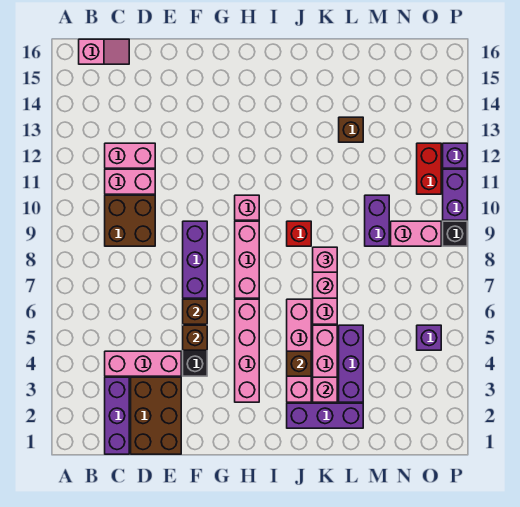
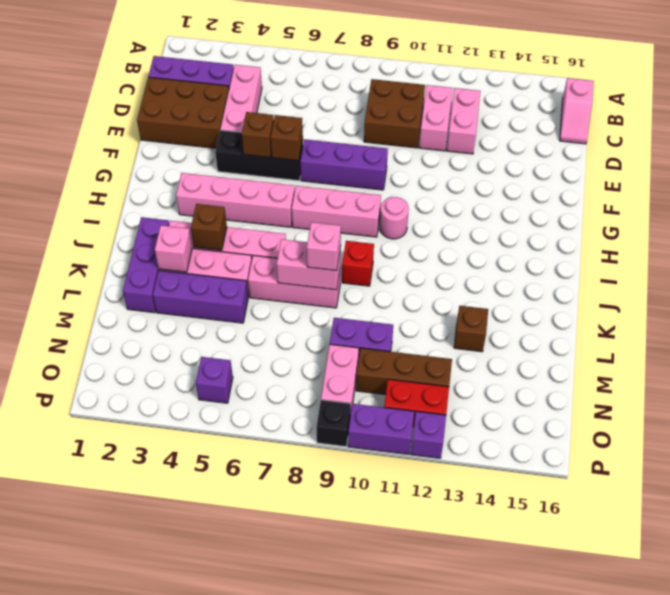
pink brick H10 level 1 -> pink round brick H10 level 1
none -> brown brick N10:N12 level 1

